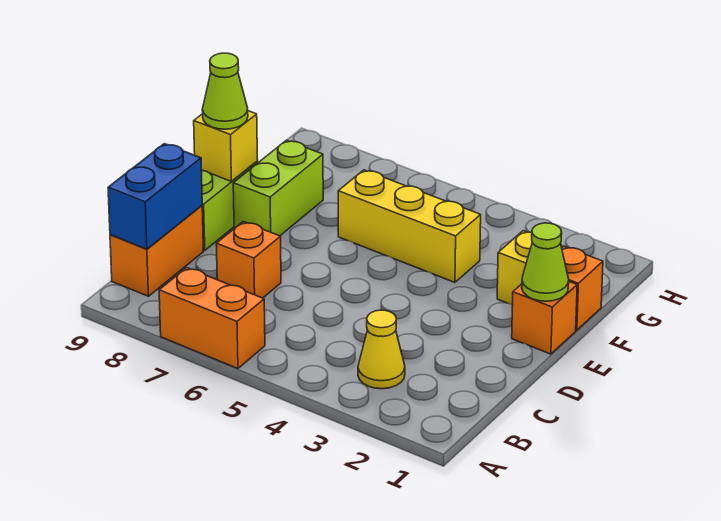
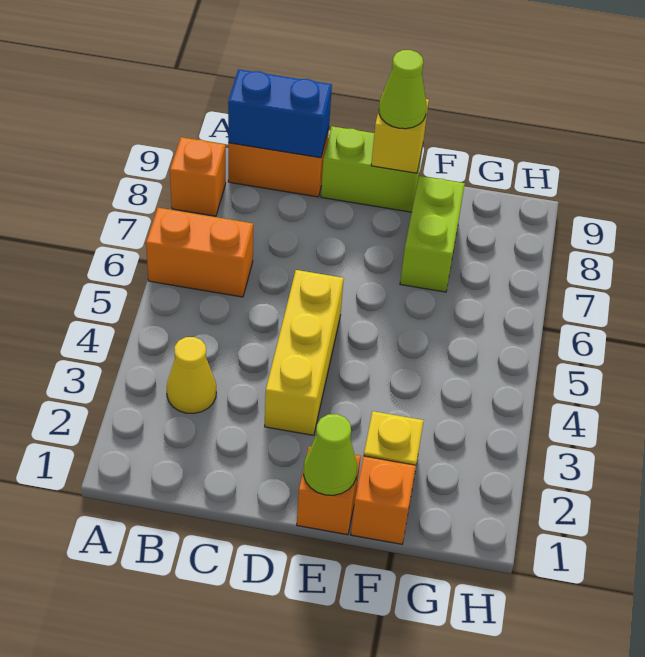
orange brick A6:A7 level 1 -> orange brick A6:B6 level 1
orange brick C7 level 1 -> orange brick A8 level 1
lime brick E8:F8 level 1 -> lime brick F7:F8 level 1
yellow brick F4:F6 level 1 -> yellow brick D3:D5 level 1

